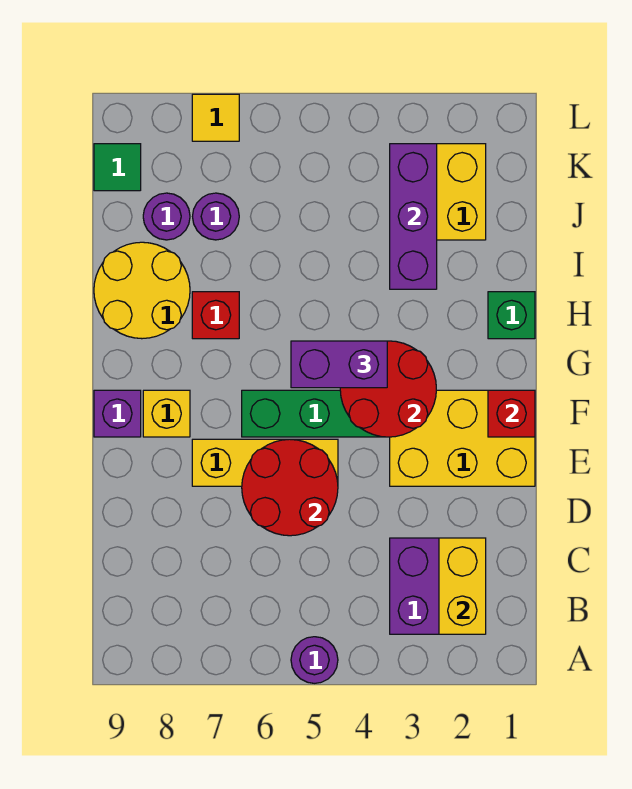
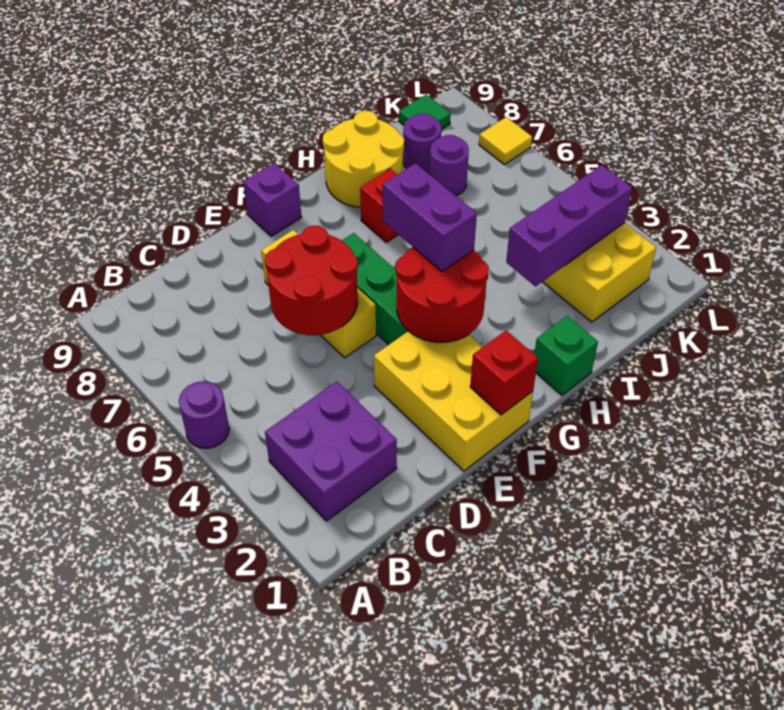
yellow brick B2:C2 level 2 -> none
yellow brick F8 level 1 -> none

